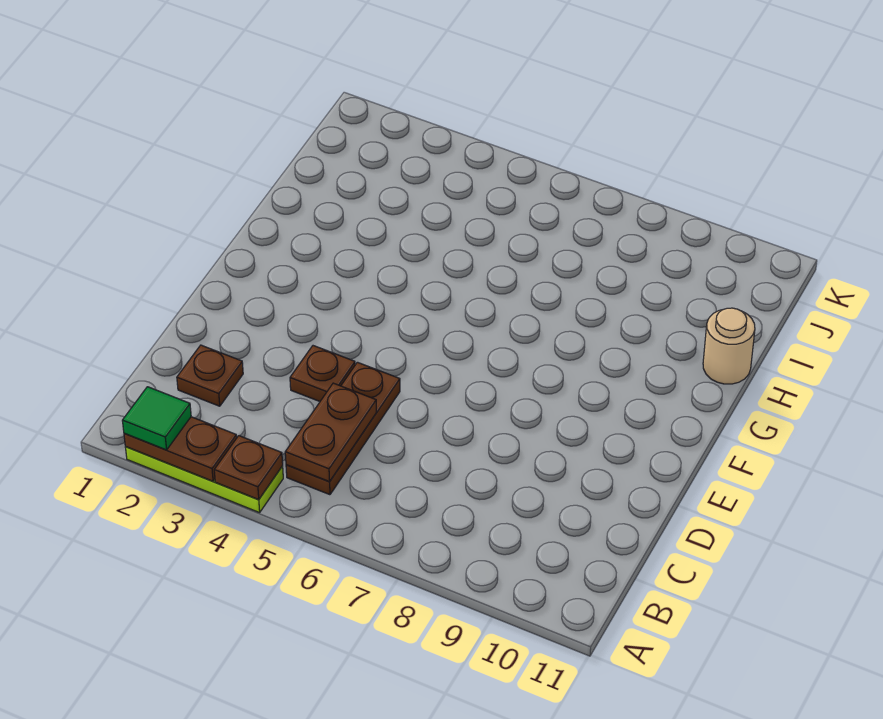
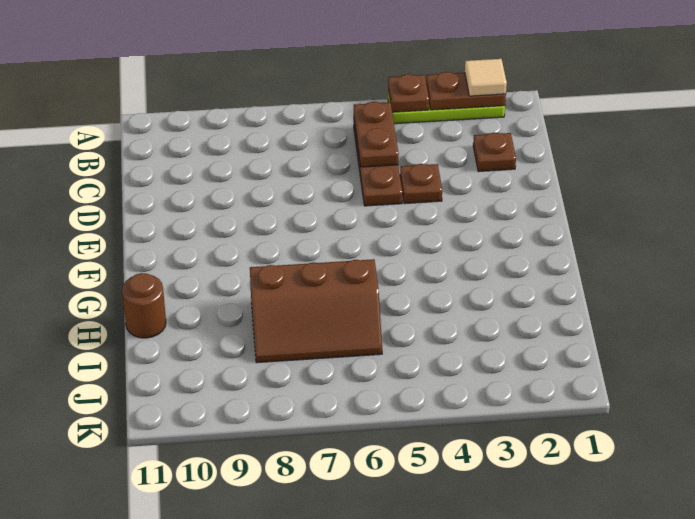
green tile A2 level 3 -> tan tile A2 level 3
none -> brown slope H6:I8 level 1 top H
tan round brick H11 level 1 -> brown round brick H11 level 1

